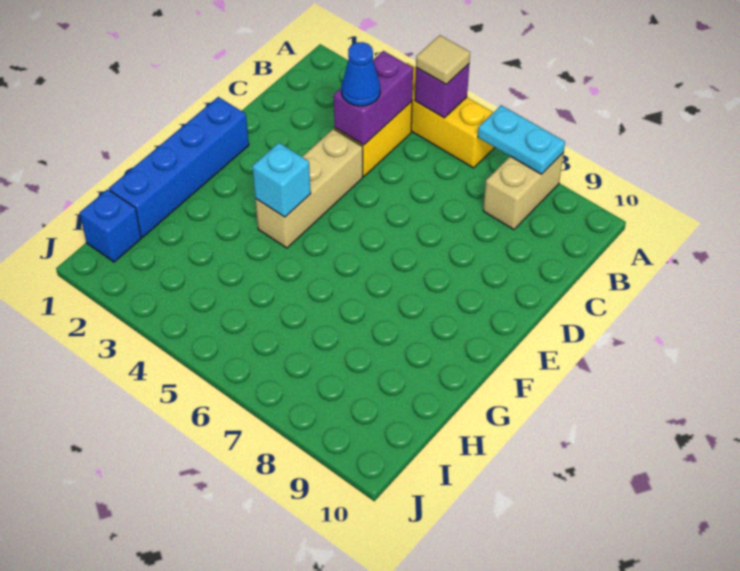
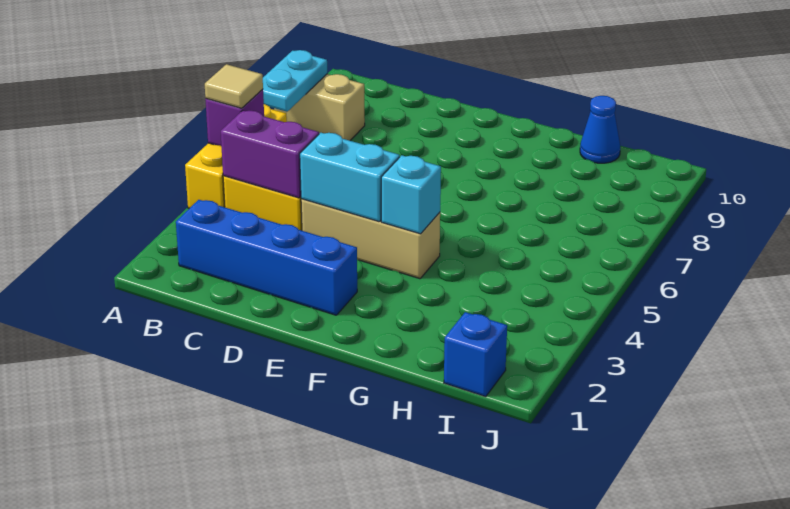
blue cone C4 level 3 -> blue cone H10 level 1
none -> cyan brick D4:E4 level 2
blue brick E1:H1 level 1 -> blue brick B2:E2 level 1

